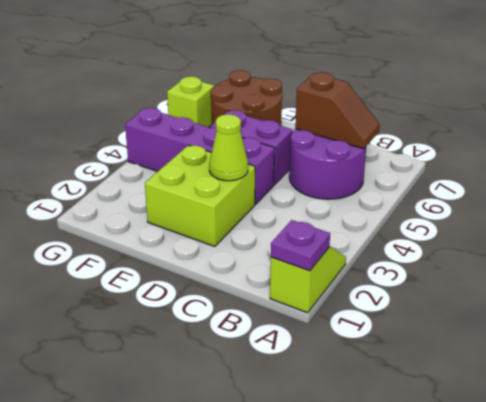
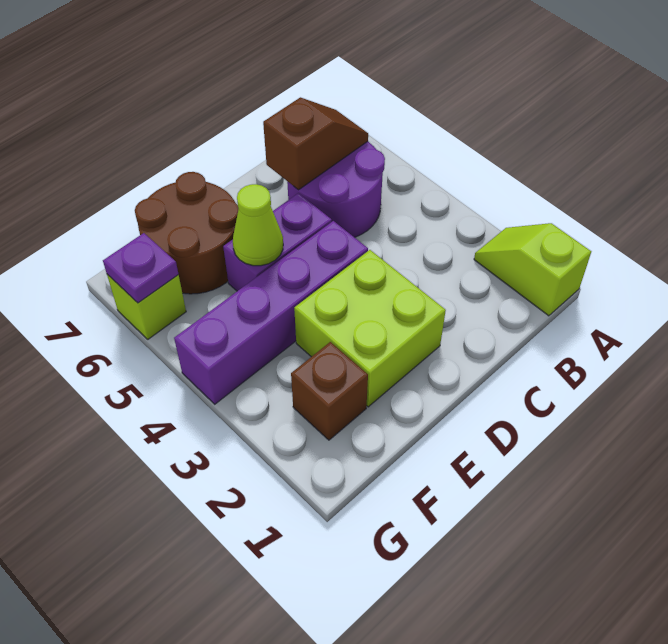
purple plate A1 level 2 -> purple plate G6 level 2
lime cone D3 level 2 -> lime cone E5 level 2
none -> brown brick F2 level 1

